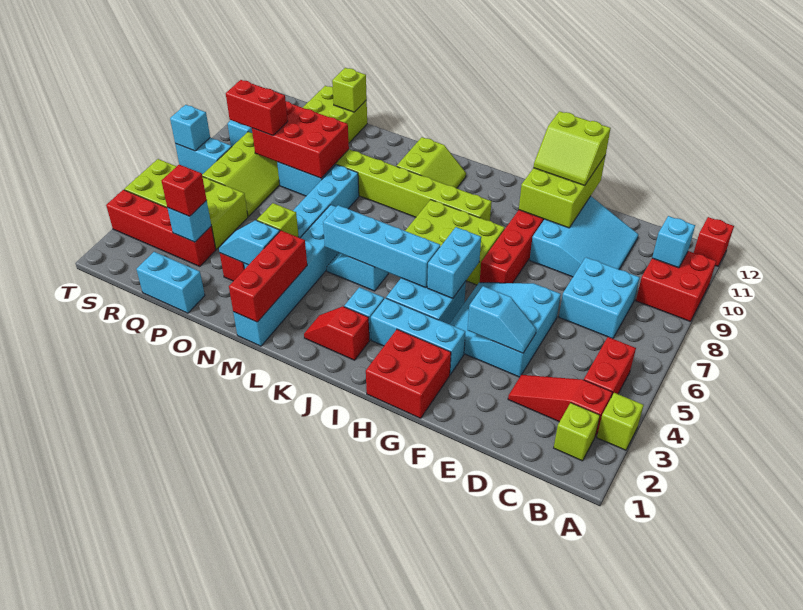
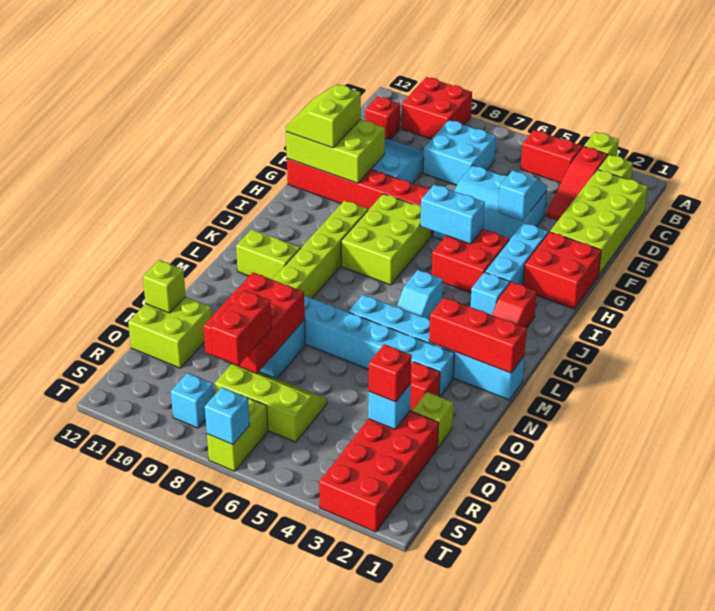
red brick A12 level 1 -> red brick C11 level 1
cyan brick B10 level 2 -> none
lime slope F11:G12 level 3 top 12 -> lime slope F11:G12 level 3 top 11
cyan brick H4:I5 level 1 -> red brick H4:I5 level 1
cyan brick I5:L5 level 2 -> none
cyan slope N3:O3 level 2 top N -> none
lime brick N4 level 2 -> lime brick P2 level 1
cyan brick P1:Q1 level 1 -> none
red brick Q3:T3 level 1 -> red brick Q2:T3 level 1
lime brick Q4:T5 level 1 -> lime brick C1:F2 level 1
cyan brick S7:T7 level 1 -> lime brick S7:T7 level 1

